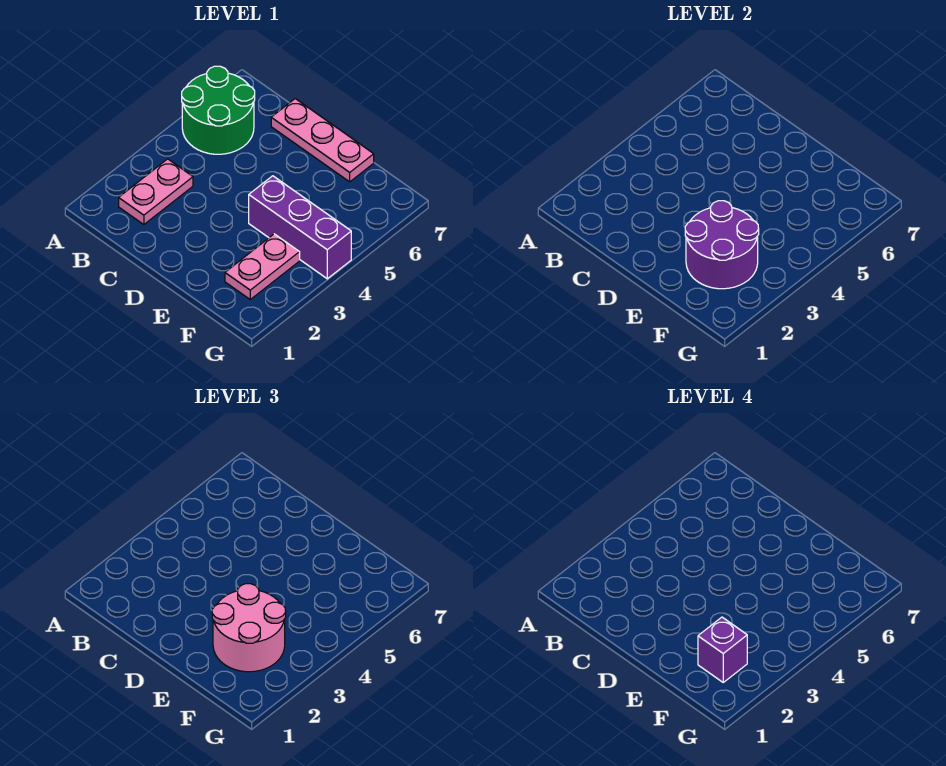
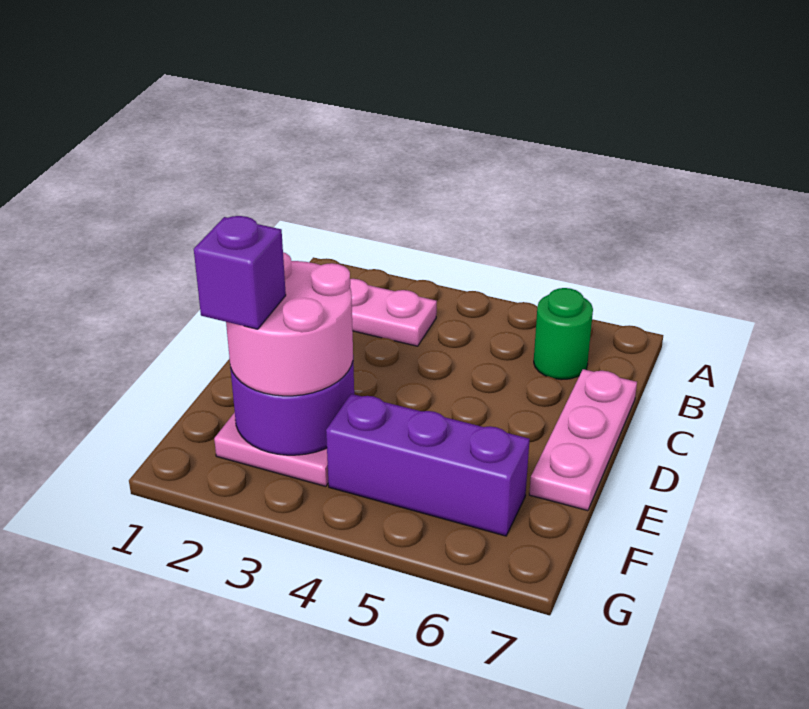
green round brick A5:B6 level 1 -> green round brick B6 level 1
purple brick E4:G4 level 1 -> purple brick F4:F6 level 1

